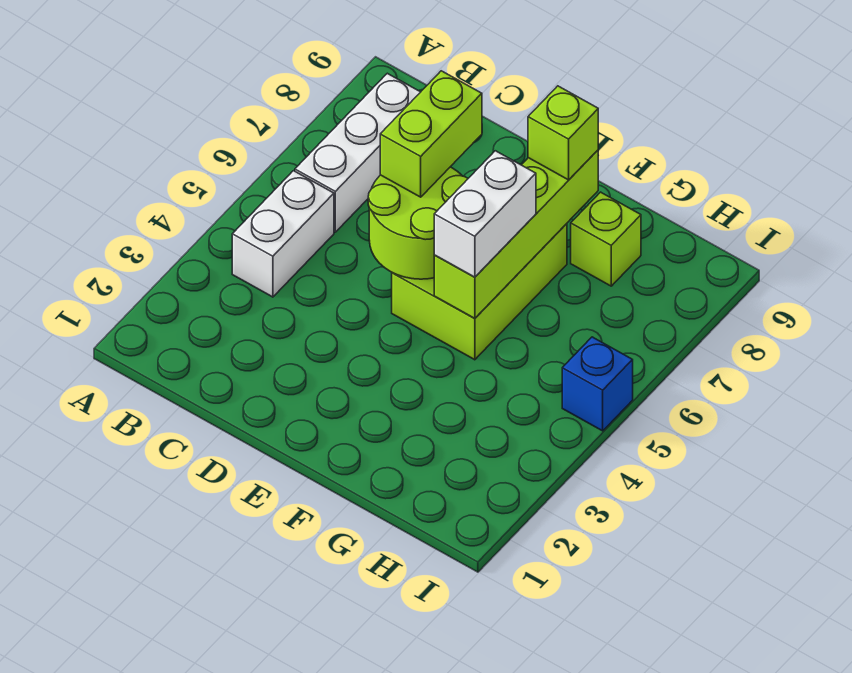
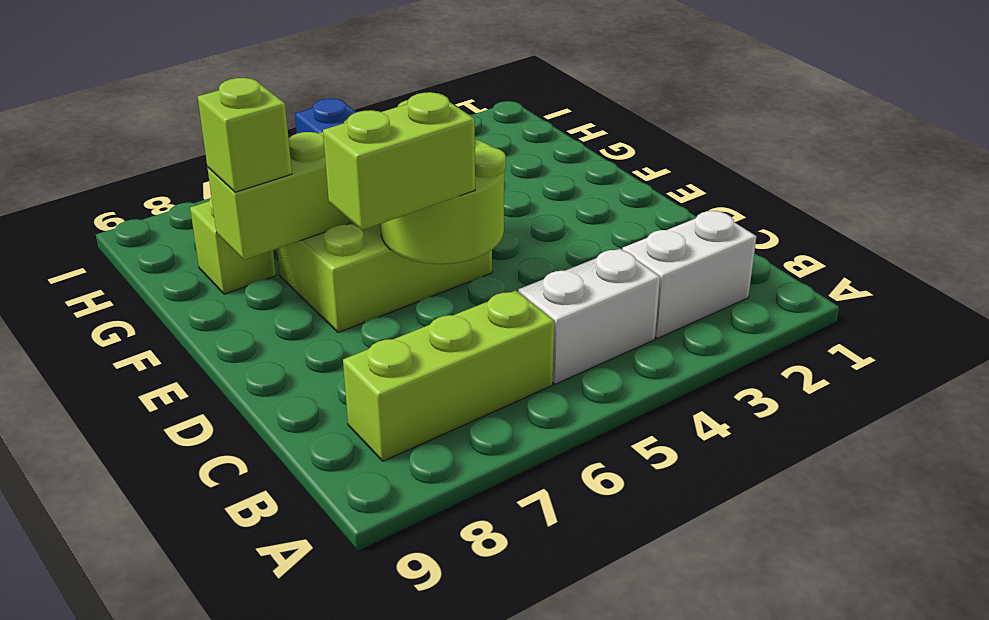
white brick B6:B8 level 1 -> lime brick B6:B8 level 1
white brick F5:F6 level 3 -> white brick B2:B3 level 1

